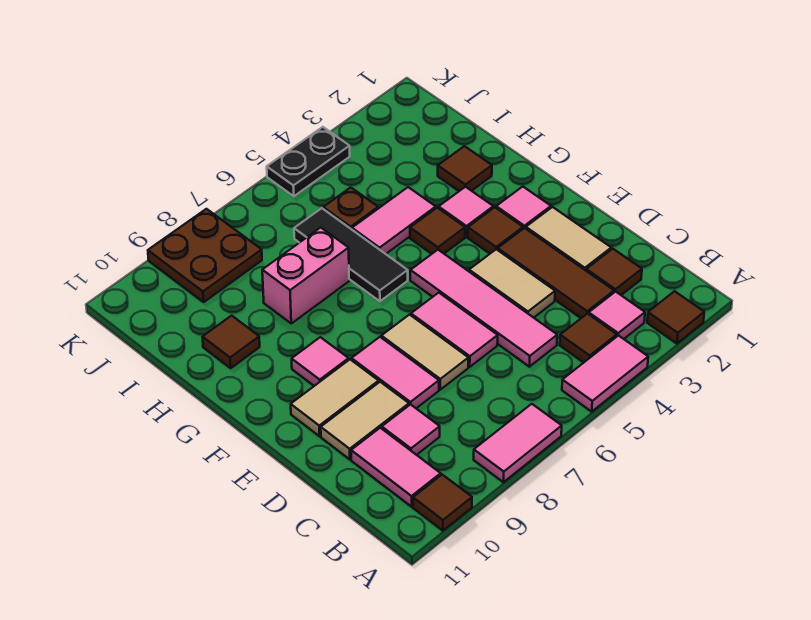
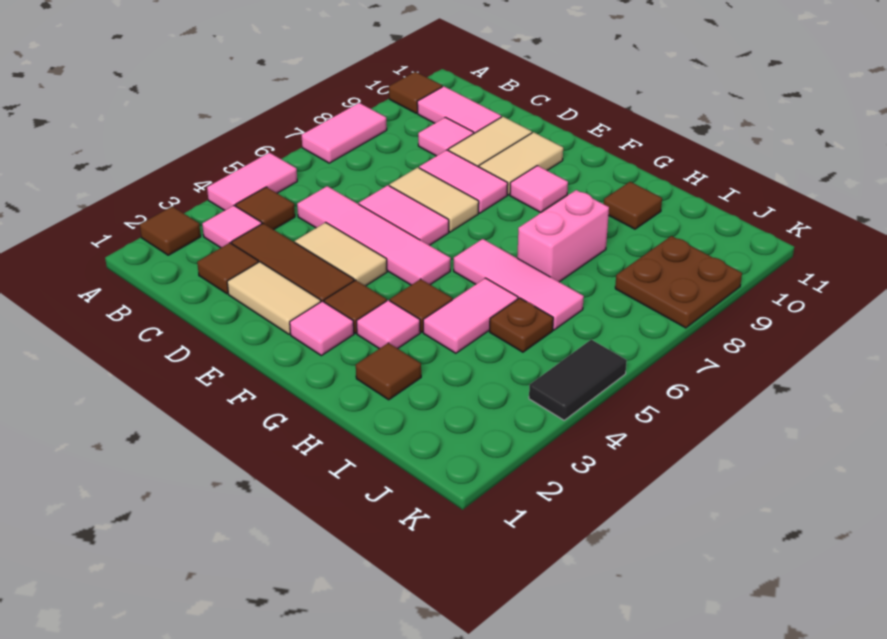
black tile G6:I6 level 1 -> pink tile G6:I6 level 1
black plate K4:K5 level 1 -> black tile K4:K5 level 1

